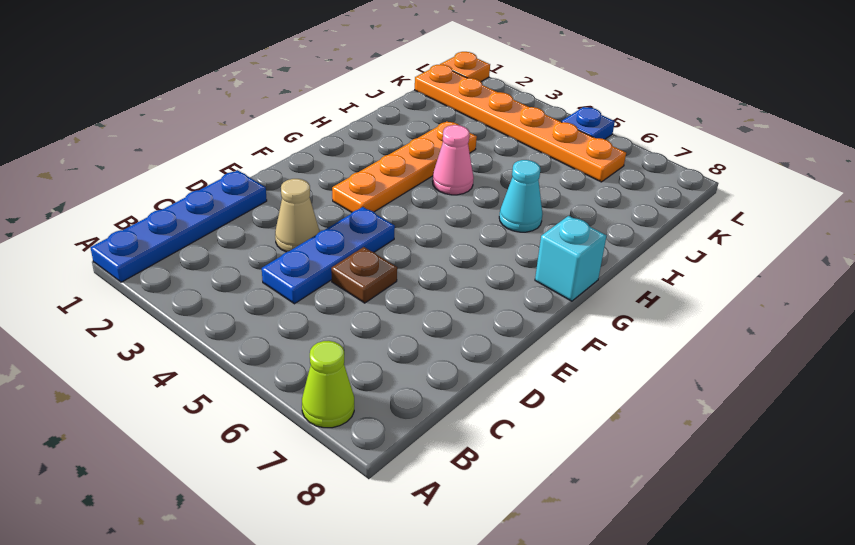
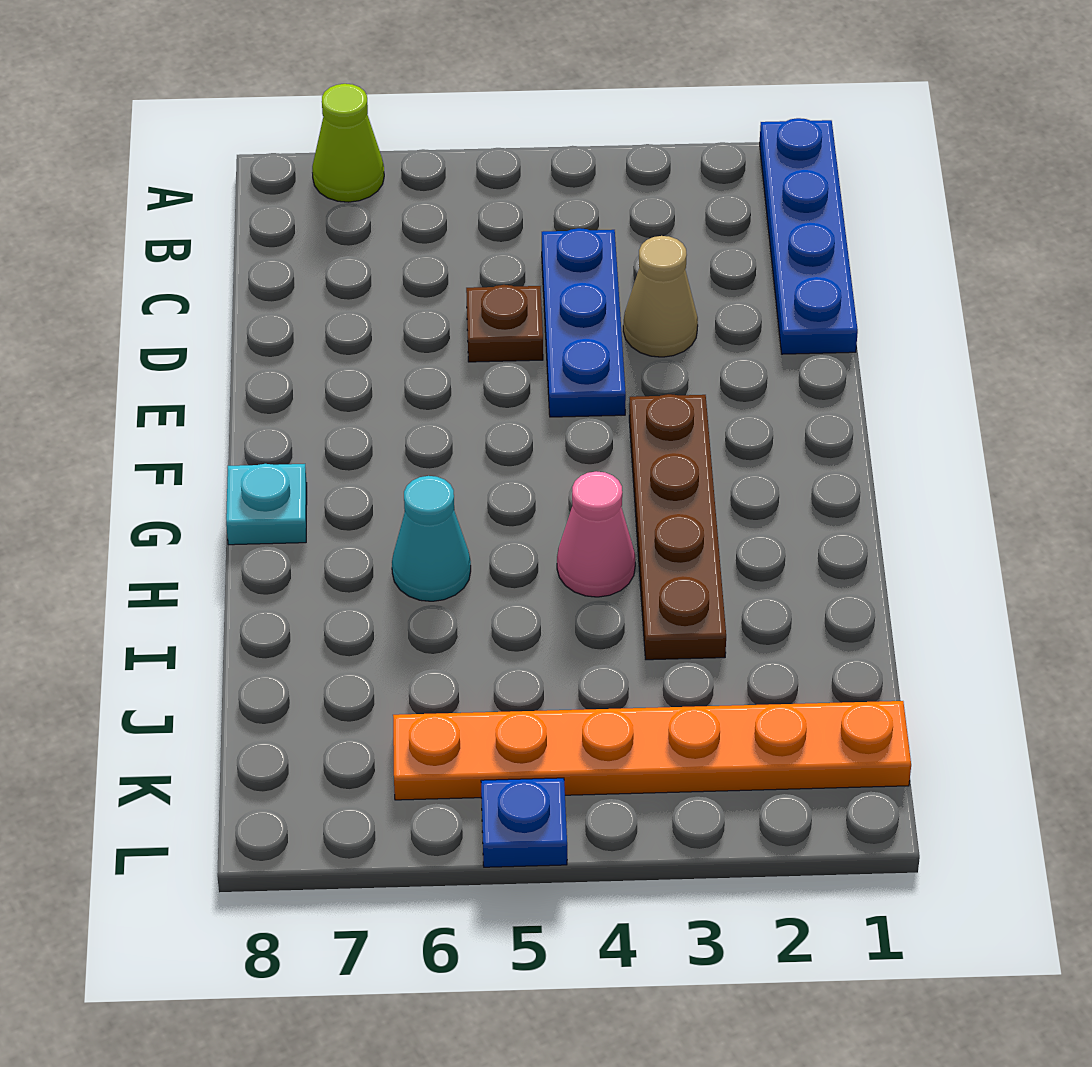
orange plate F3:I3 level 1 -> brown plate F3:I3 level 1
cyan brick G8 level 1 -> cyan plate G8 level 1
orange plate L1 level 1 -> none

